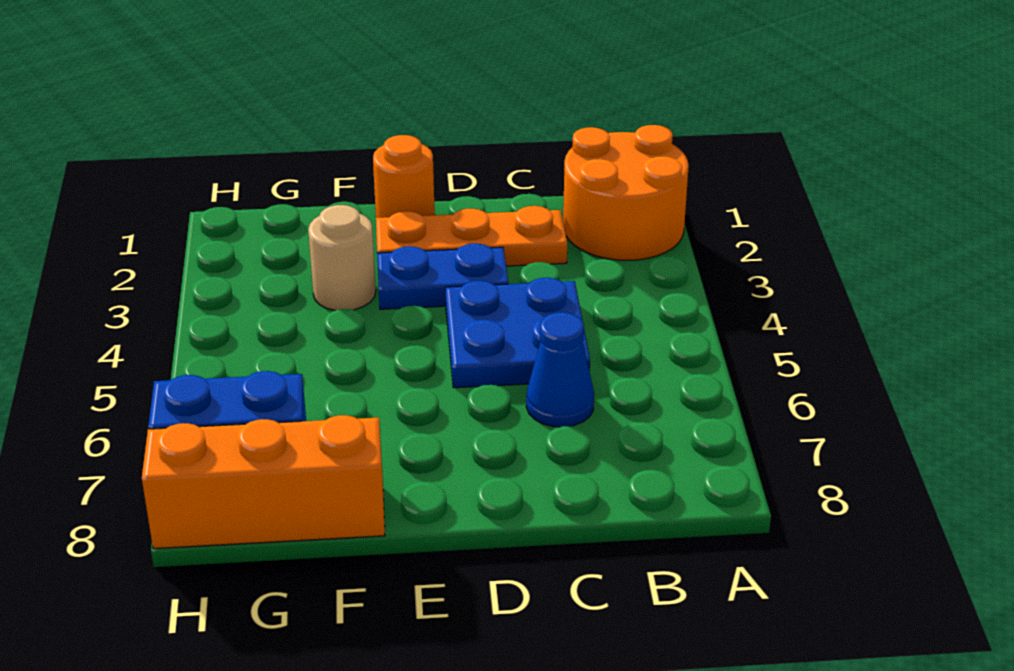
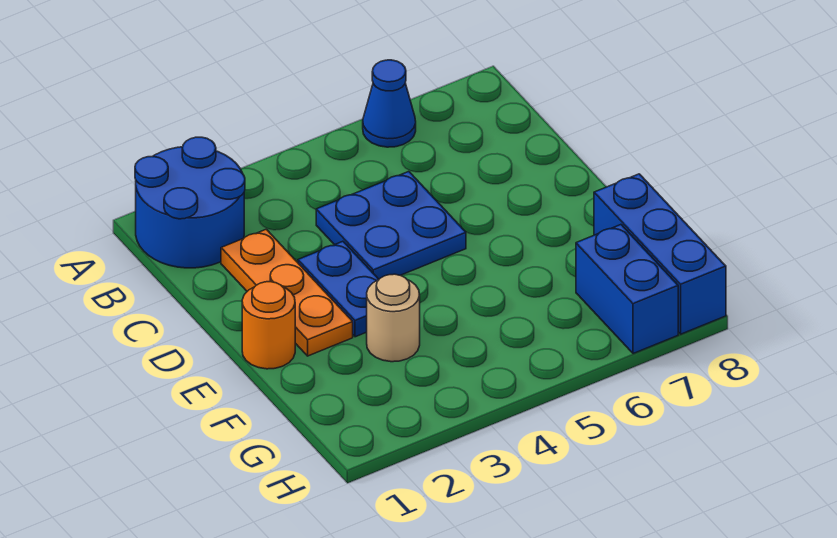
orange round brick A1:B2 level 1 -> blue round brick A1:B2 level 1
blue cone C6 level 1 -> blue cone A6 level 1
orange brick F8:H8 level 1 -> blue brick F8:H8 level 1

